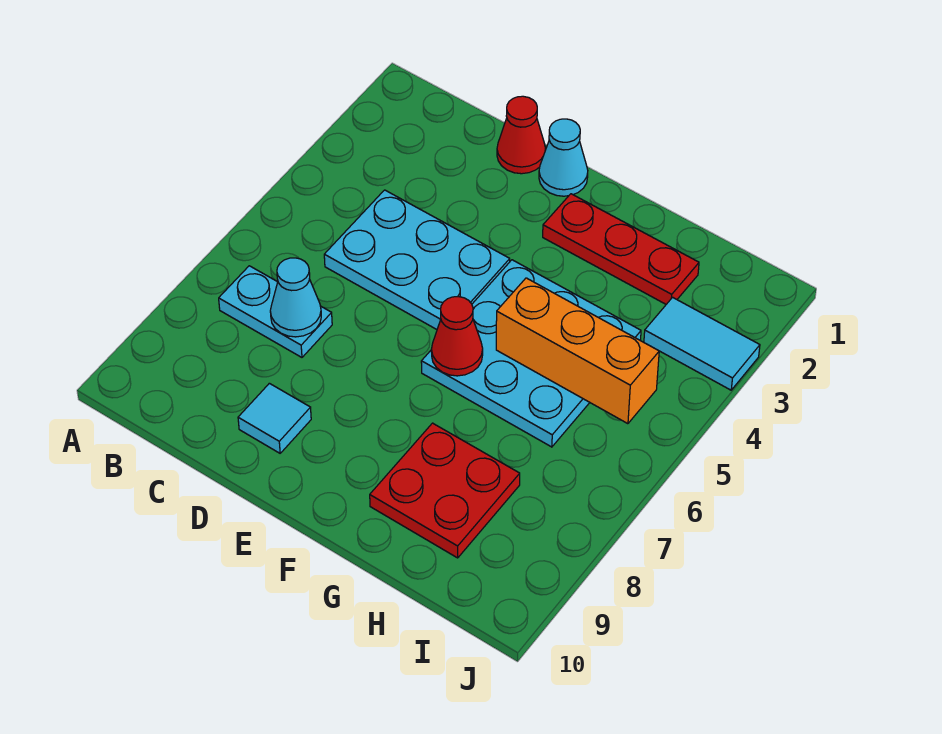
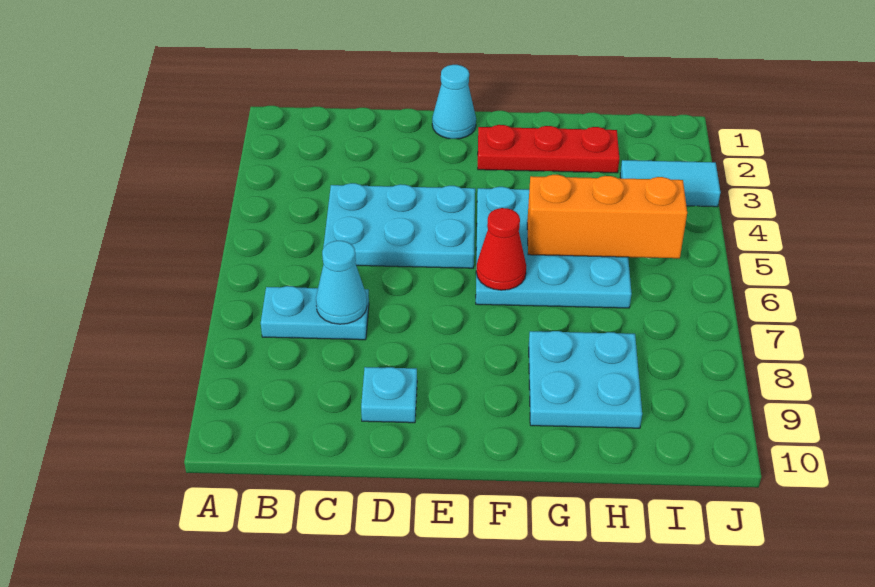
red cone D1 level 1 -> none
cyan tile D9 level 1 -> cyan plate D9 level 1
red plate G8:H9 level 1 -> cyan plate G8:H9 level 1

